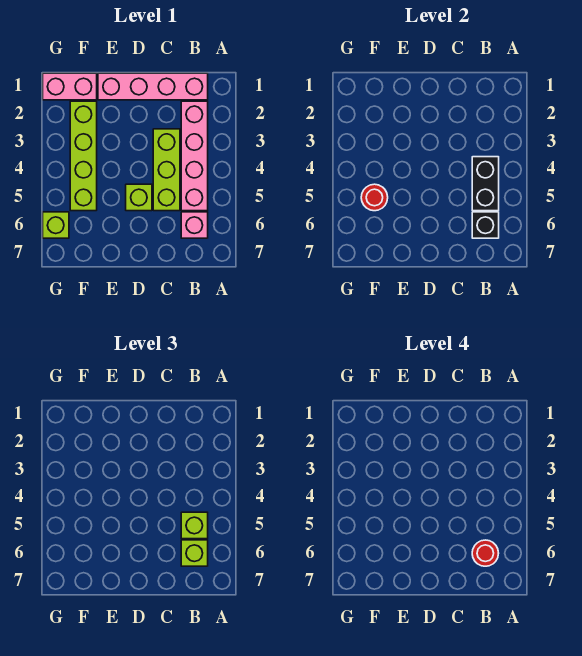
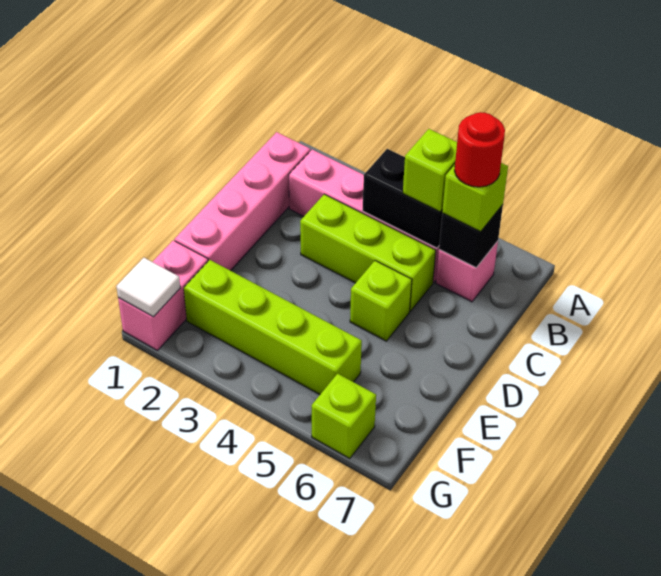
red round brick F5 level 2 -> none
none -> white tile G1 level 2

